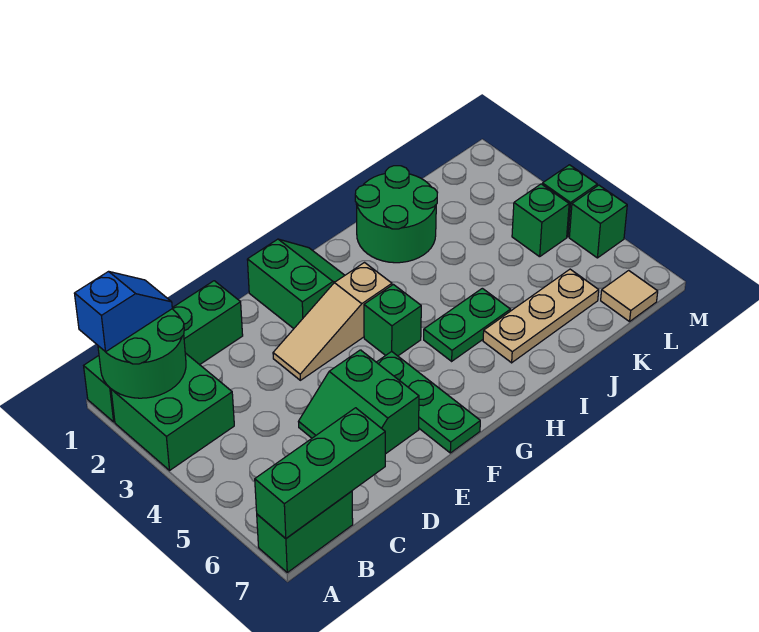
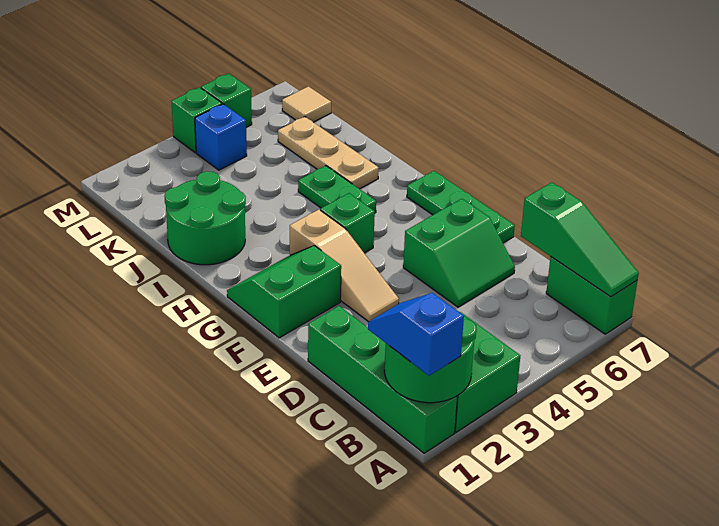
green brick A7:C7 level 2 -> green slope A7:C7 level 2 top C
green plate F5:F7 level 1 -> green plate E7:G7 level 1
green brick L4 level 1 -> blue brick L4 level 1

